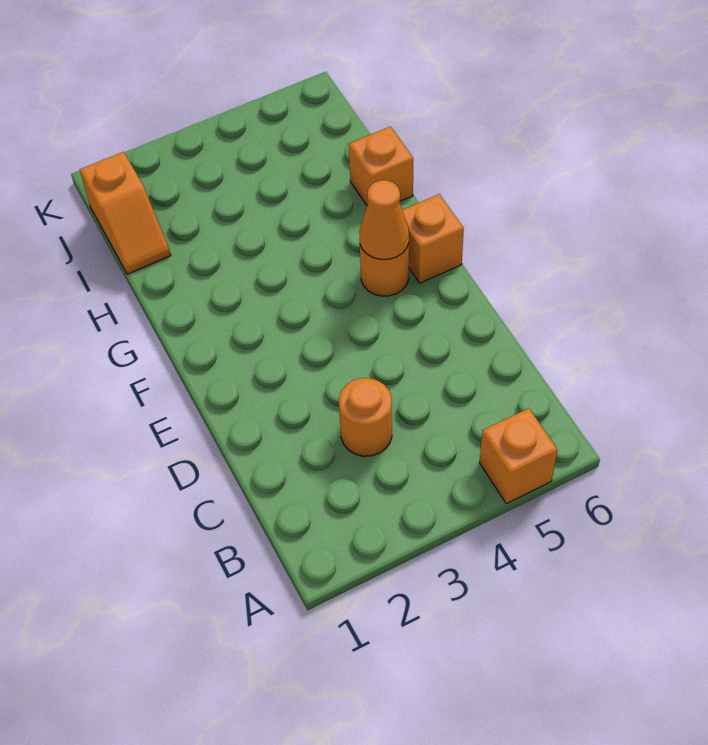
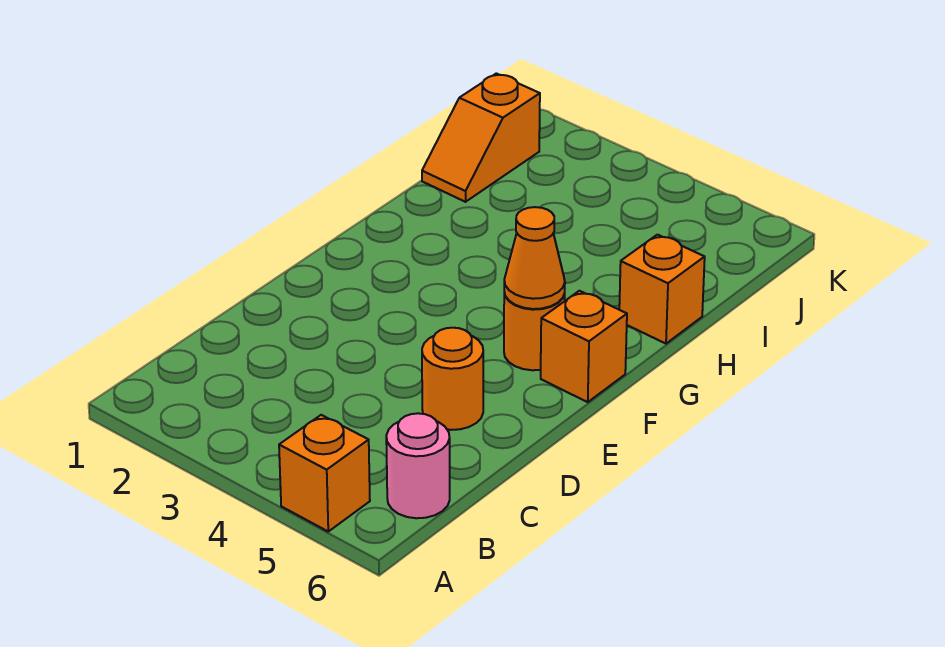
none -> pink round brick B6 level 1
orange round brick C3 level 1 -> orange round brick D5 level 1

